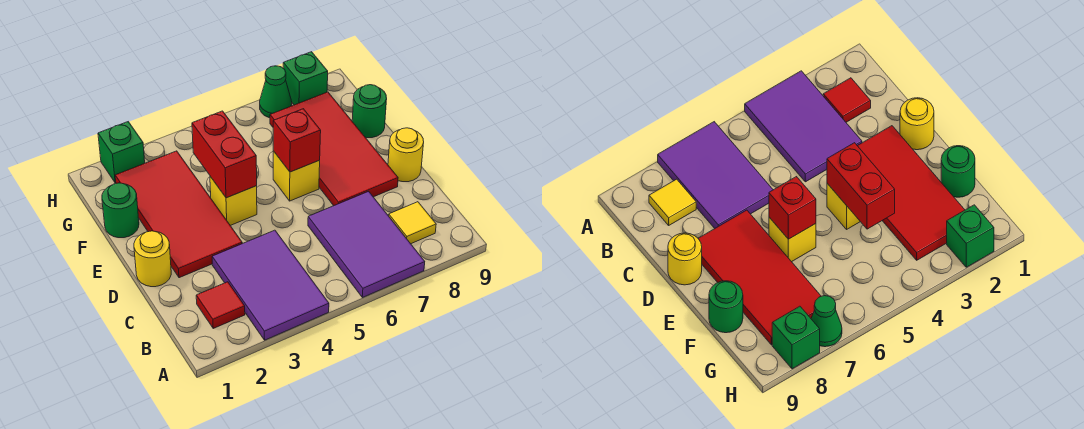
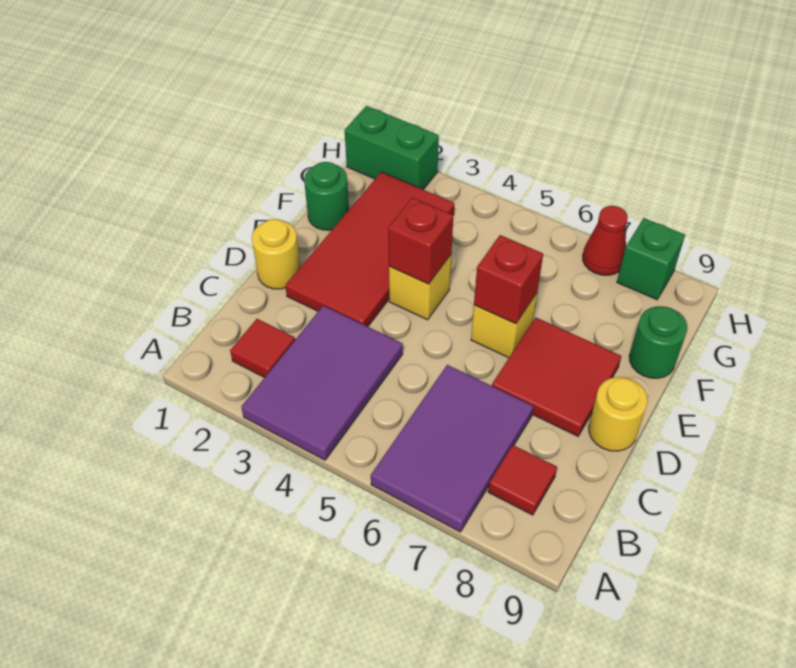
yellow tile B8 level 1 -> red tile B8 level 1
red tile D7:G8 level 1 -> red tile D7:E8 level 1
red brick E4:F4 level 2 -> red brick E4 level 2
green brick H2 level 1 -> green brick H1:H2 level 1
green cone H7 level 1 -> red cone H7 level 1

